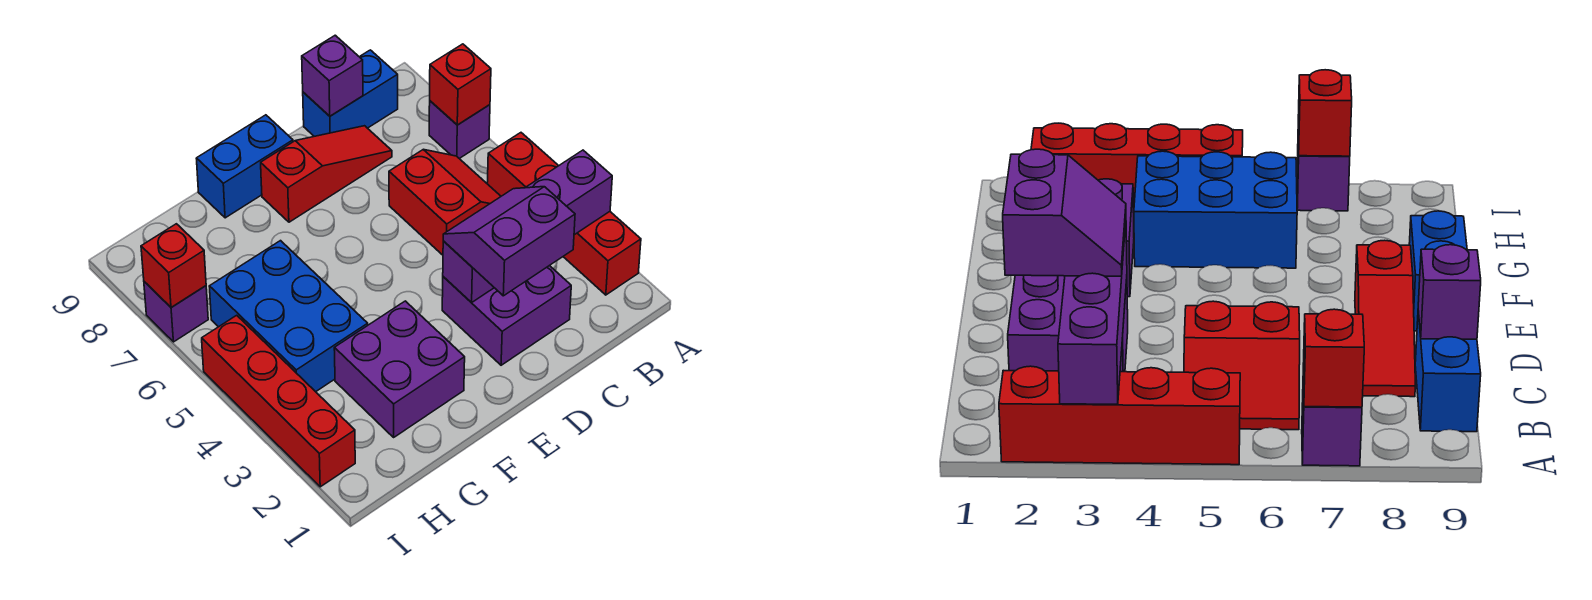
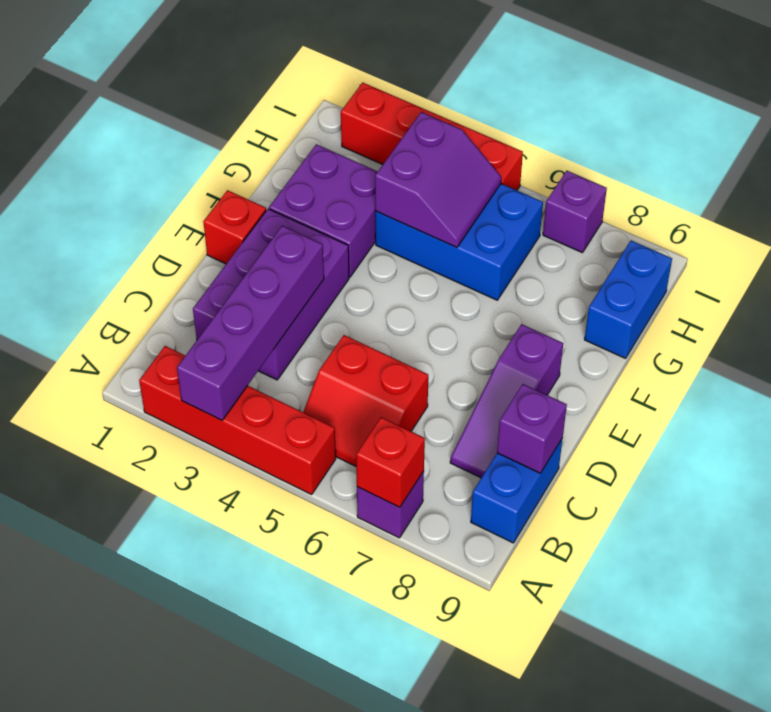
purple brick C2:D3 level 1 -> purple brick C2:E3 level 1
purple slope C2:D3 level 3 top 2 -> purple slope G4:H5 level 2 top 4
red slope C8:E8 level 1 top E -> purple slope C8:E8 level 1 top E
blue brick E9:F9 level 1 -> blue brick G9:H9 level 1
red brick I7 level 2 -> red brick E1 level 1

